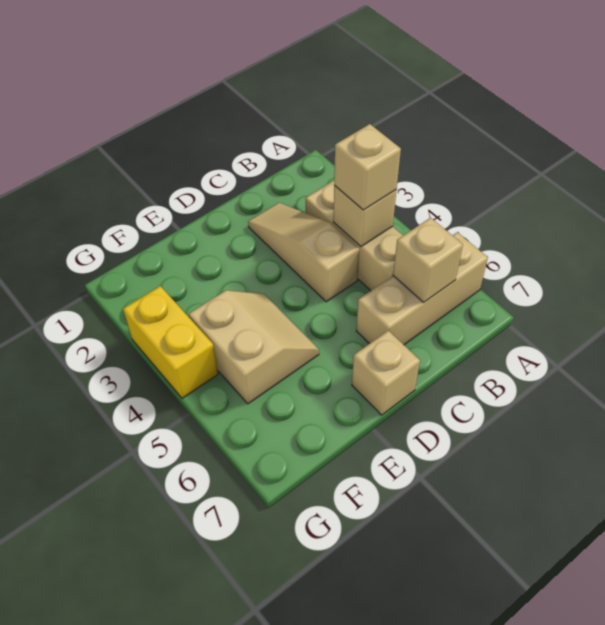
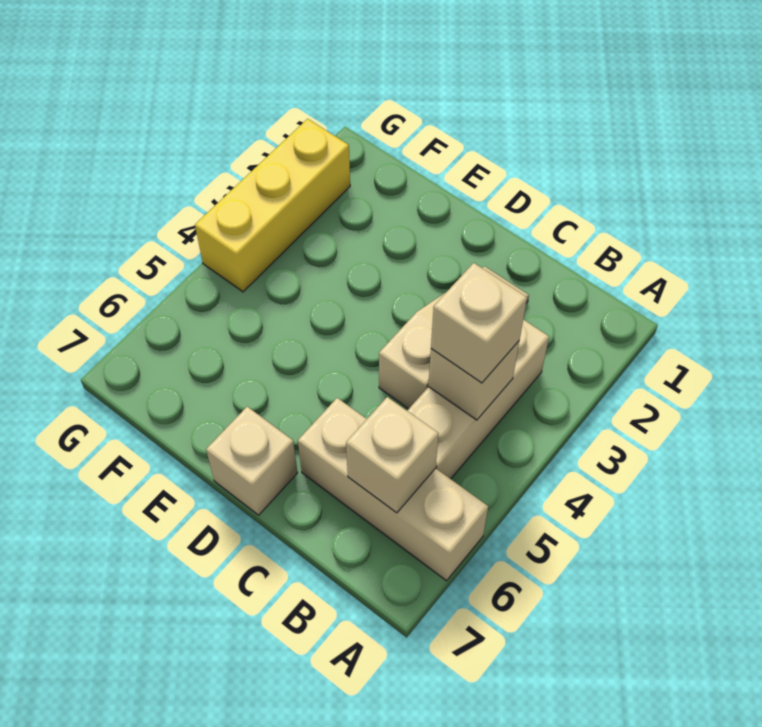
tan slope E4:F5 level 1 top F -> none
yellow brick G3:G4 level 1 -> yellow brick G2:G4 level 1

